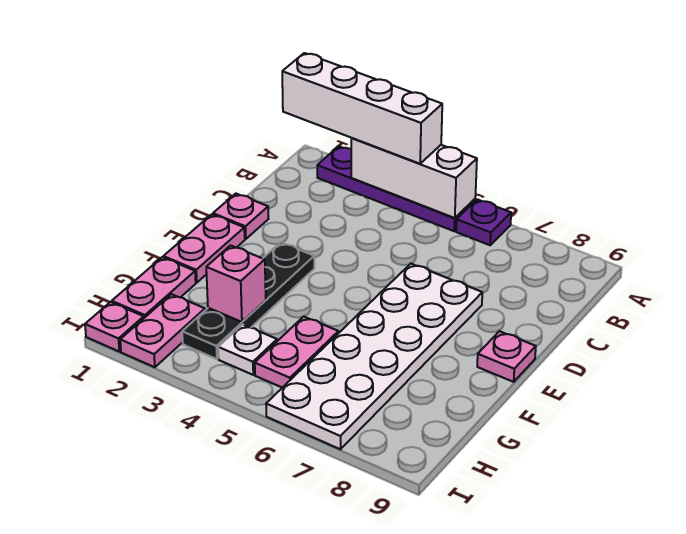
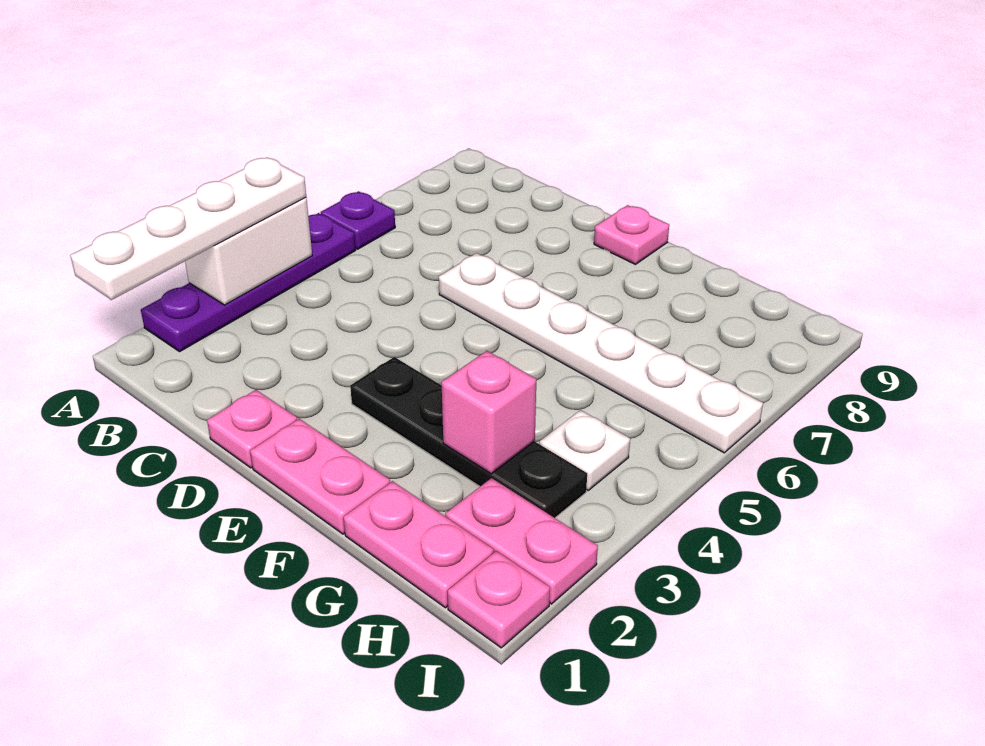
white brick A1:A4 level 3 -> white plate A1:A4 level 3
white brick A3:A5 level 2 -> white brick A3:A4 level 2
white plate D6:I7 level 1 -> white plate D6:I6 level 1
pink plate G5:H5 level 1 -> none

